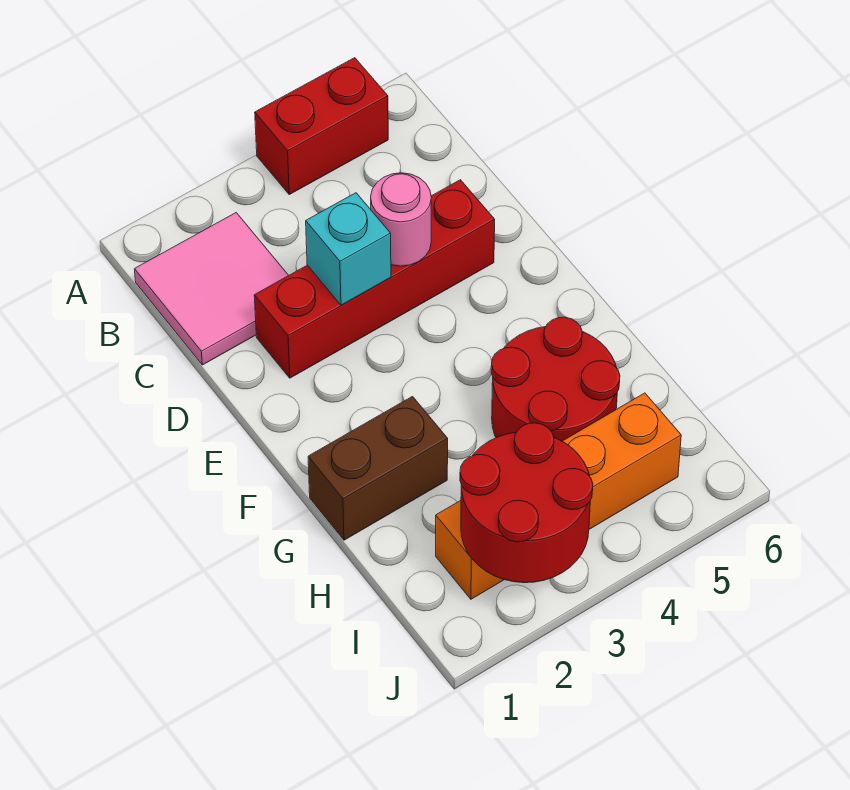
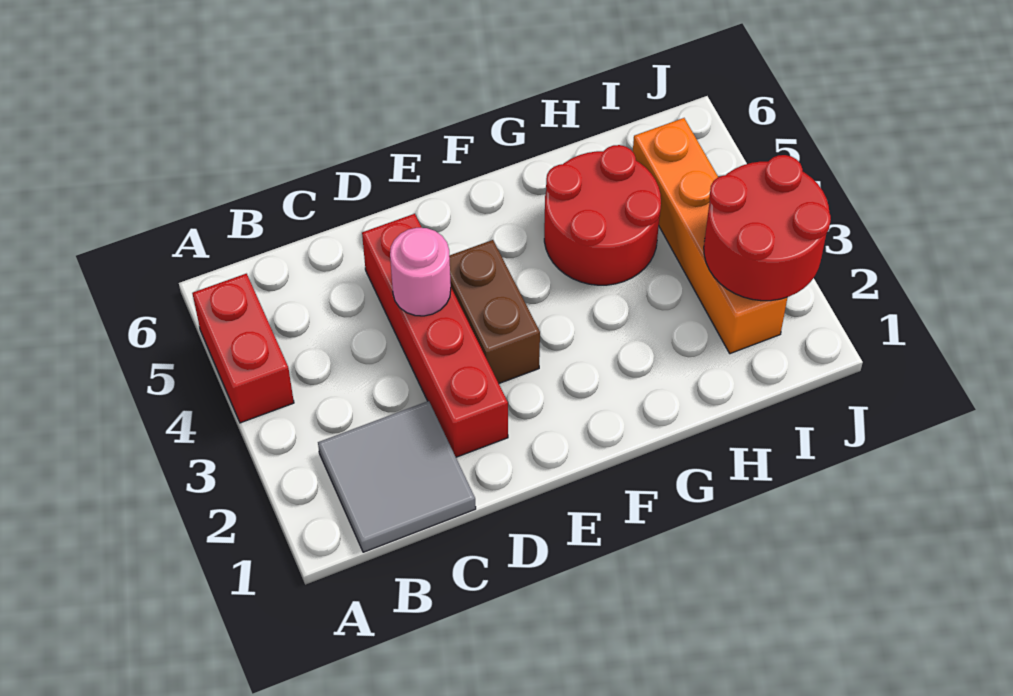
pink tile B1:C2 level 1 -> grey tile B1:C2 level 1
cyan brick D3 level 2 -> none
brown brick G1:G2 level 1 -> brown brick E3:E4 level 1

